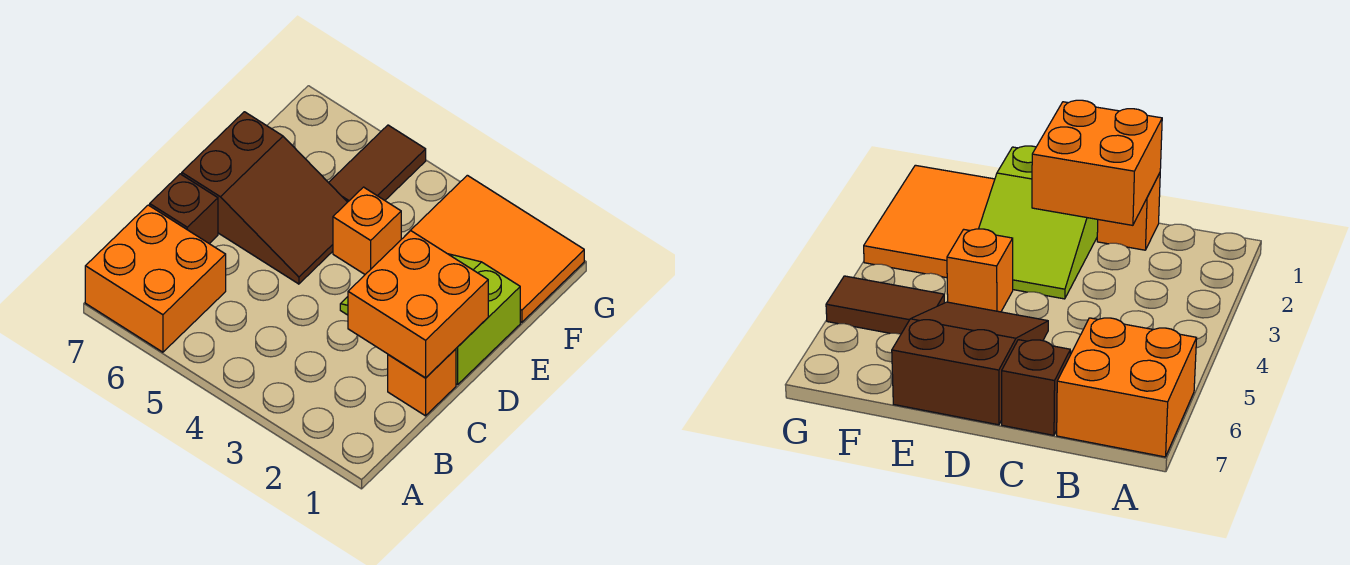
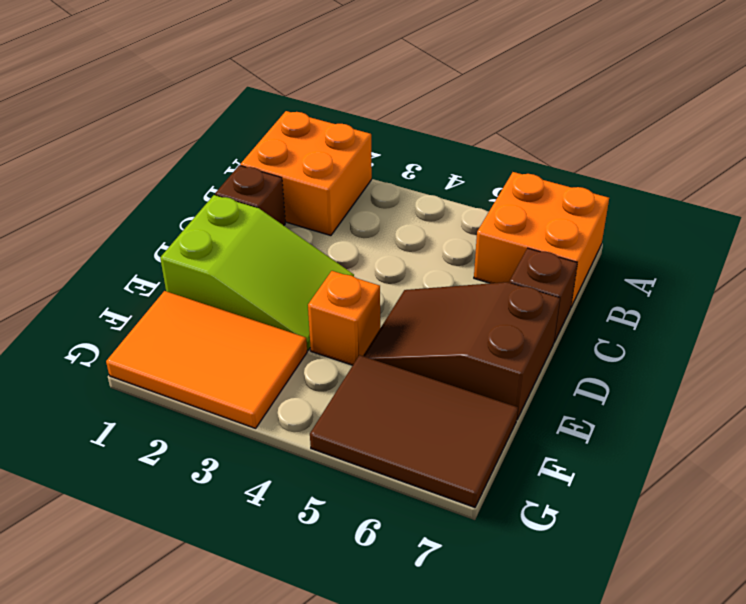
orange brick C1 level 1 -> brown brick C1 level 1
orange brick C1:D2 level 2 -> orange brick A1:B2 level 1
brown tile F5:G5 level 1 -> brown tile F5:G7 level 1

